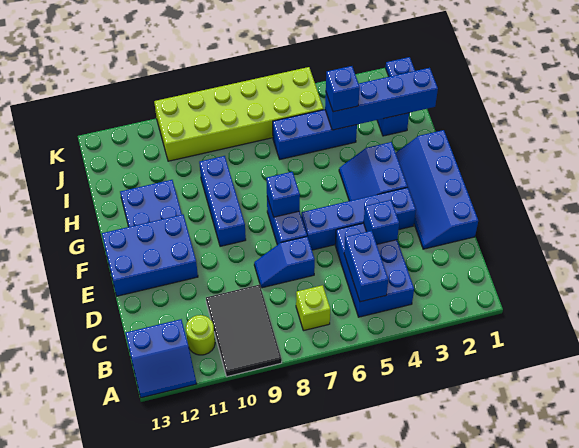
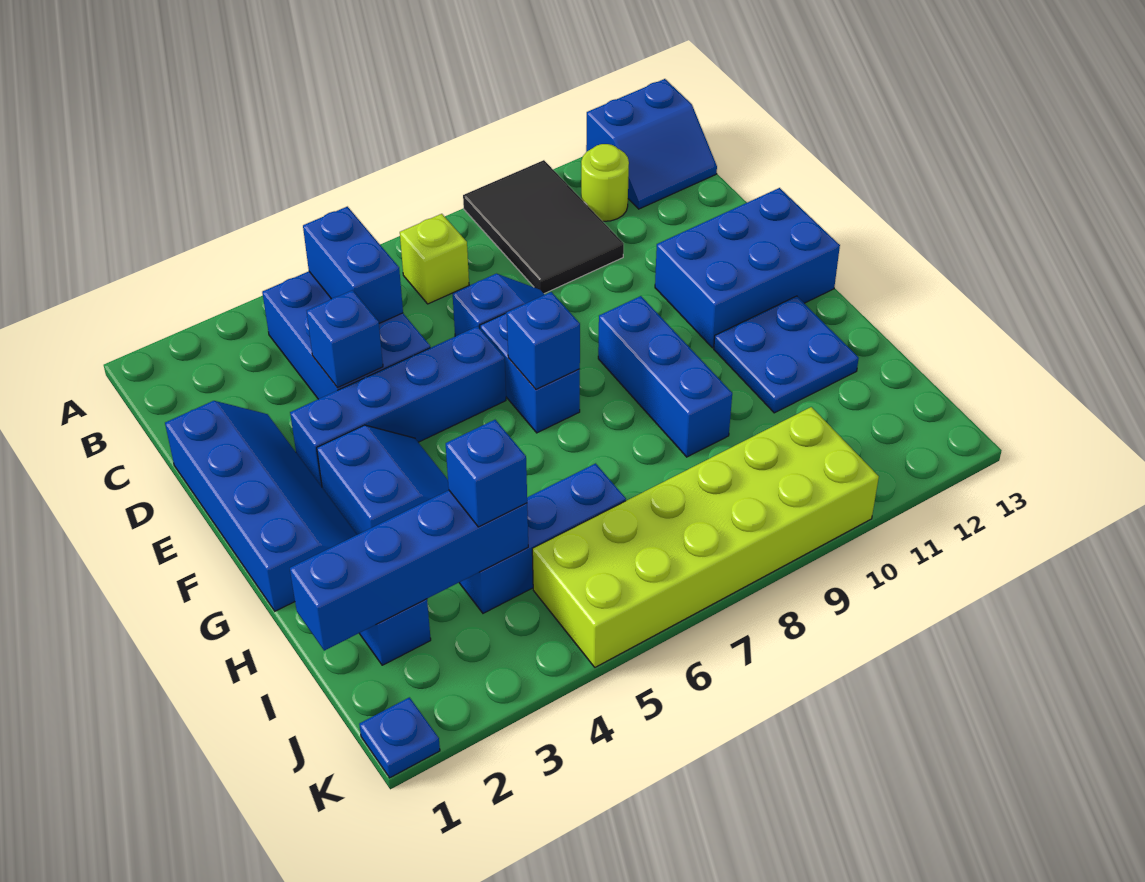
blue slope A12:B13 level 1 top B -> blue slope A12:B13 level 1 top A

